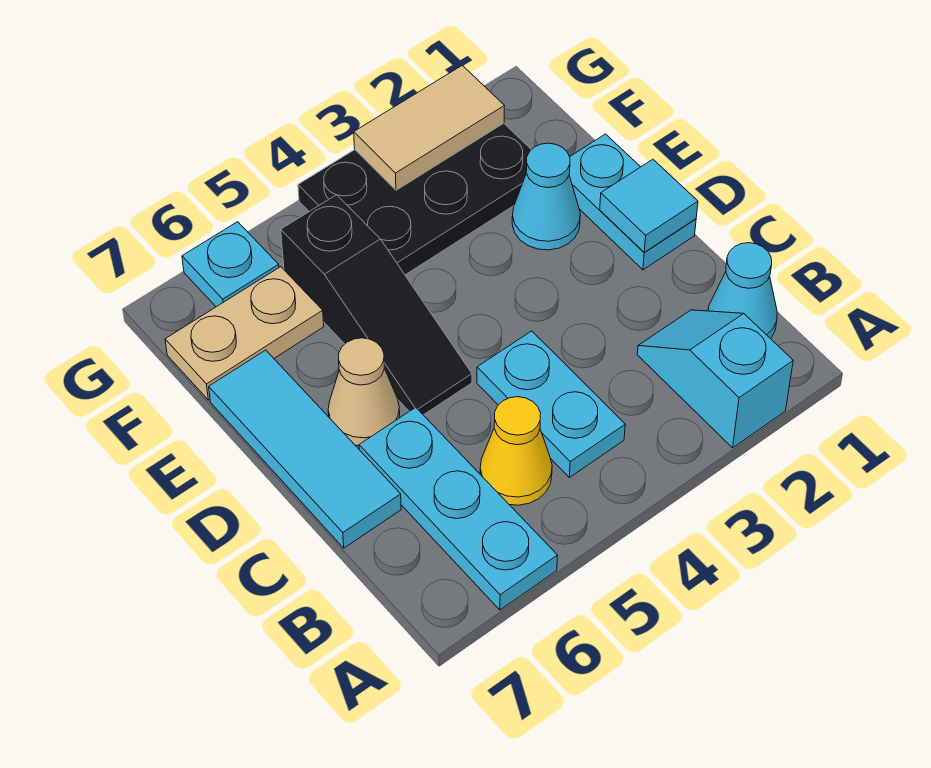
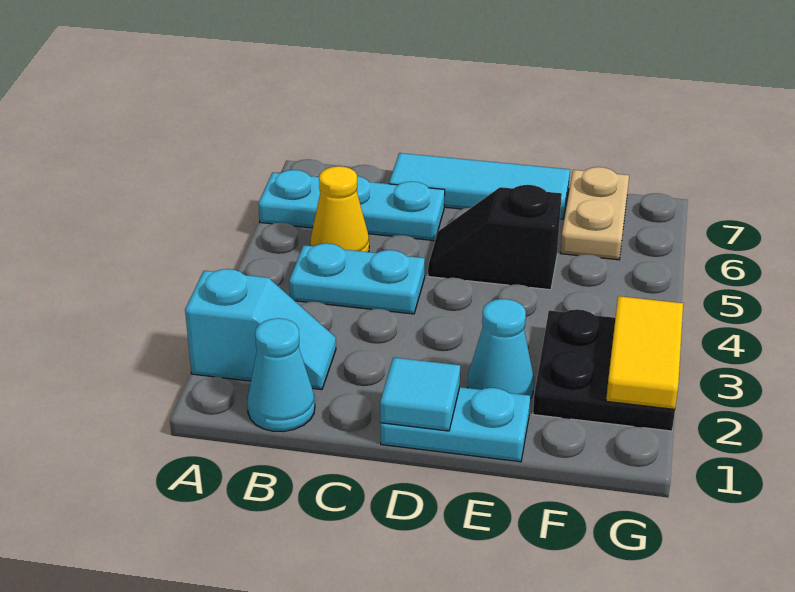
black slope D5:F5 level 1 top F -> black slope D5:E5 level 1 top E
tan cone D6 level 1 -> none
black plate F2:G4 level 1 -> black plate F2:G3 level 1
tan tile G2:G3 level 2 -> yellow tile G2:G3 level 2
cyan plate G6 level 1 -> none

